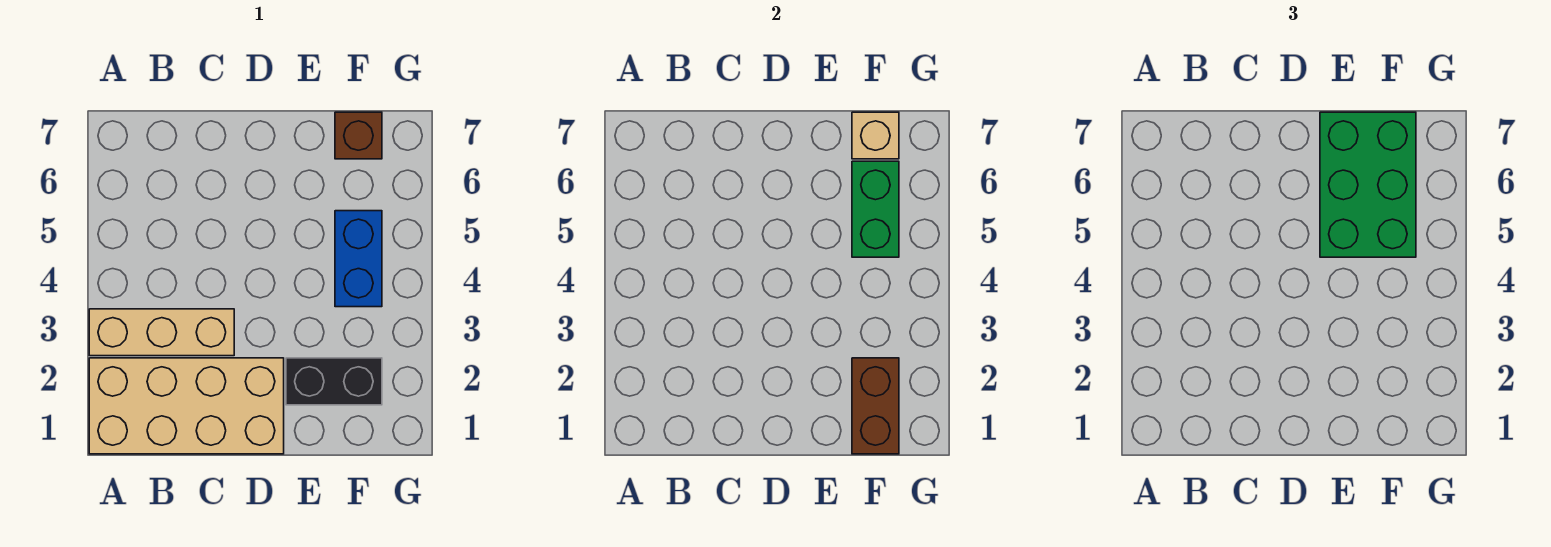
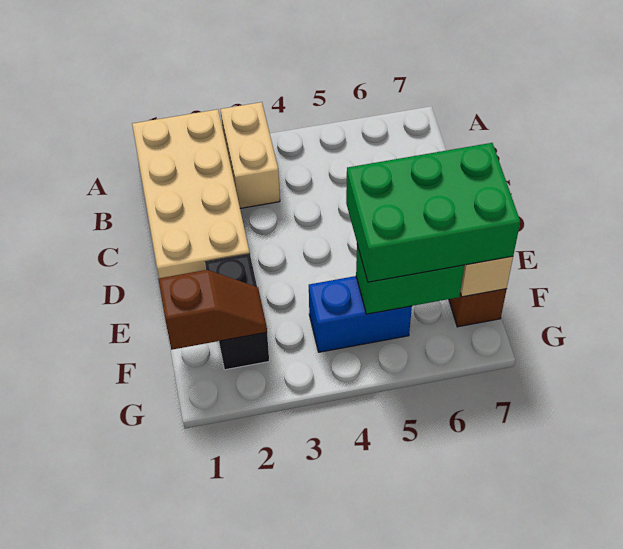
tan brick A3:C3 level 1 -> tan brick A3:B3 level 1
brown brick F1:F2 level 2 -> brown slope F1:F2 level 2 top 1

